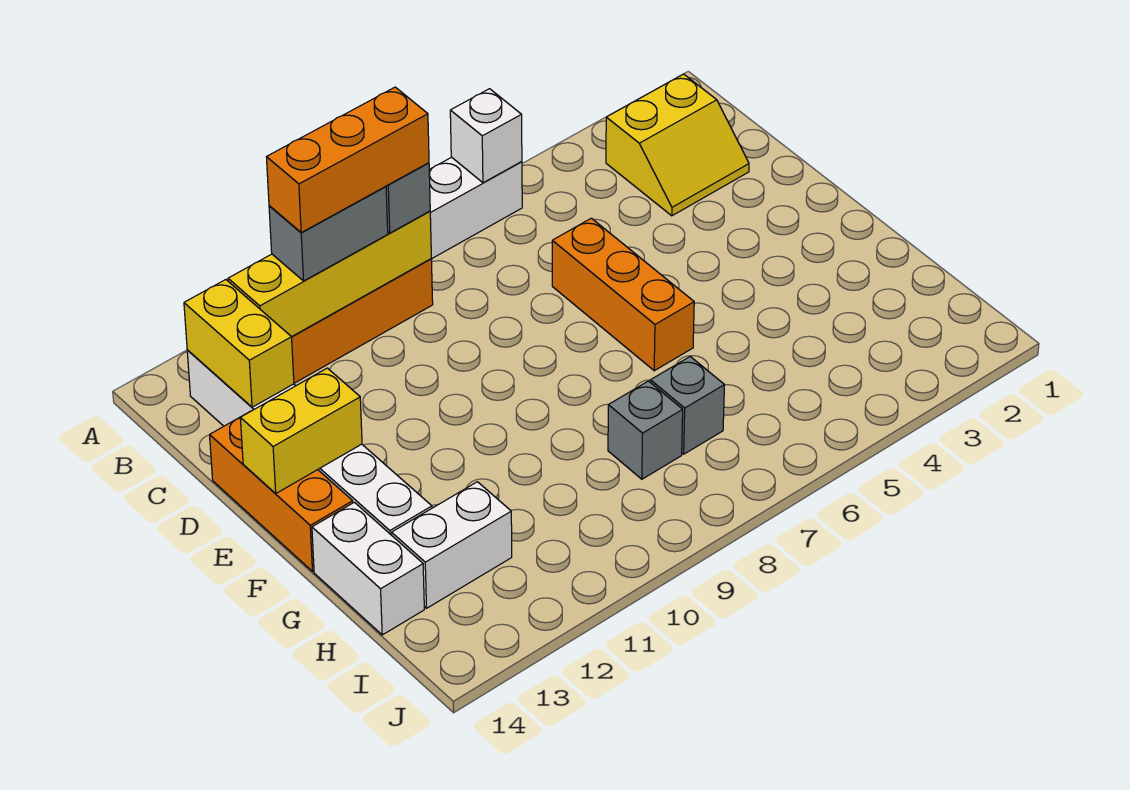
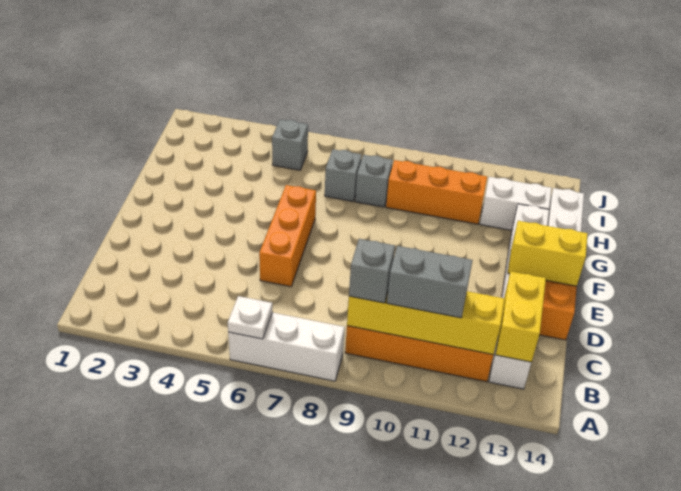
white brick A6 level 2 -> white plate A6 level 2
yellow slope B2:C3 level 1 top B -> none
orange brick B9:B11 level 4 -> orange brick H9:H11 level 1
none -> grey brick I5 level 1

